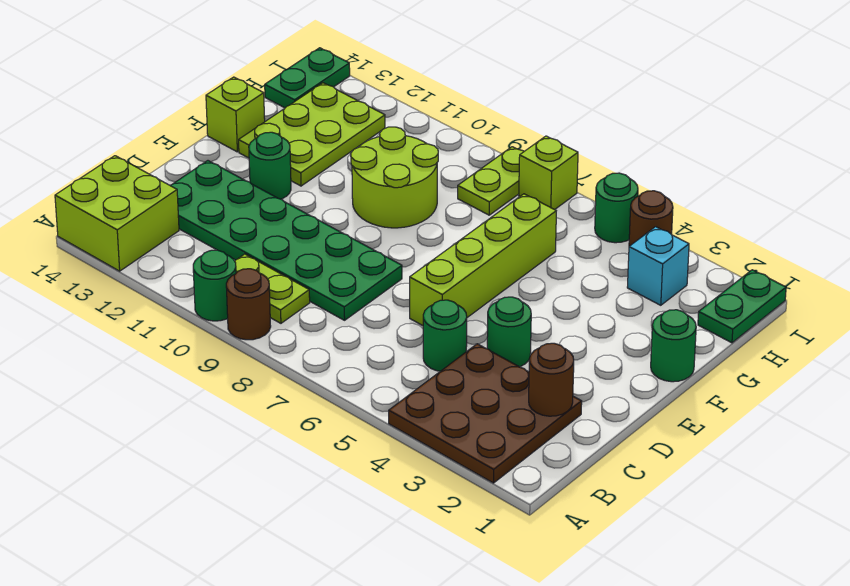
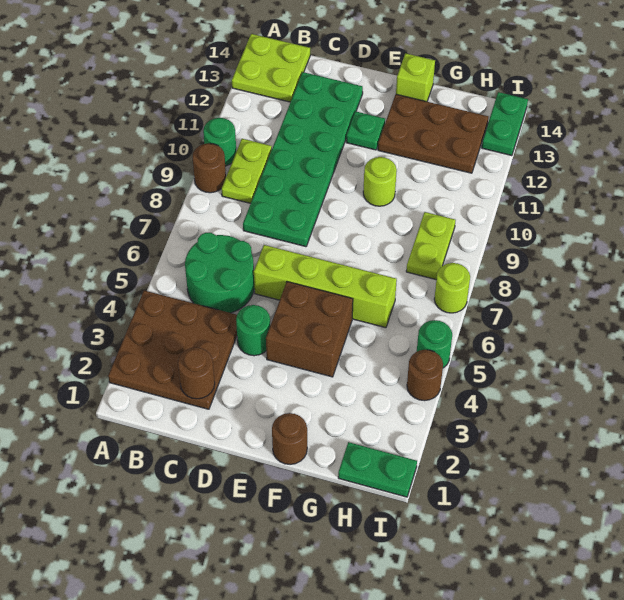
lime brick A13:B14 level 1 -> lime plate A13:B14 level 1
green round brick C5 level 1 -> green round brick B5:C6 level 1
none -> brown brick E4:F5 level 1
green round brick E12 level 1 -> green plate E12 level 1
green round brick F1 level 1 -> brown round brick F1 level 1
lime round brick F9:G10 level 1 -> lime round brick F10 level 1
lime plate F12:H13 level 1 -> brown plate F12:H13 level 1
cyan brick H3 level 1 -> none
lime plate H8:I8 level 1 -> lime plate H8:H9 level 1
green plate H14:I14 level 1 -> green plate I13:I14 level 1
lime brick I7 level 1 -> lime round brick I7 level 1

